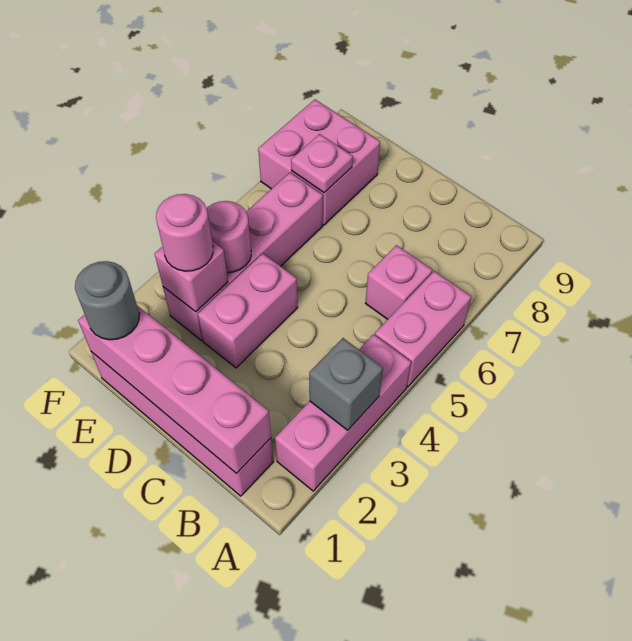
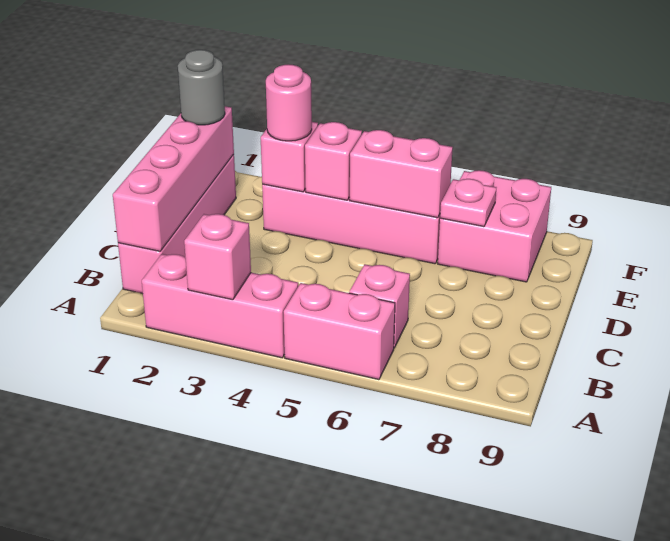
grey brick A3 level 2 -> pink brick A3 level 2
pink brick D3:D4 level 1 -> pink brick E5:E6 level 2
pink round brick E4 level 2 -> pink brick E4 level 2

